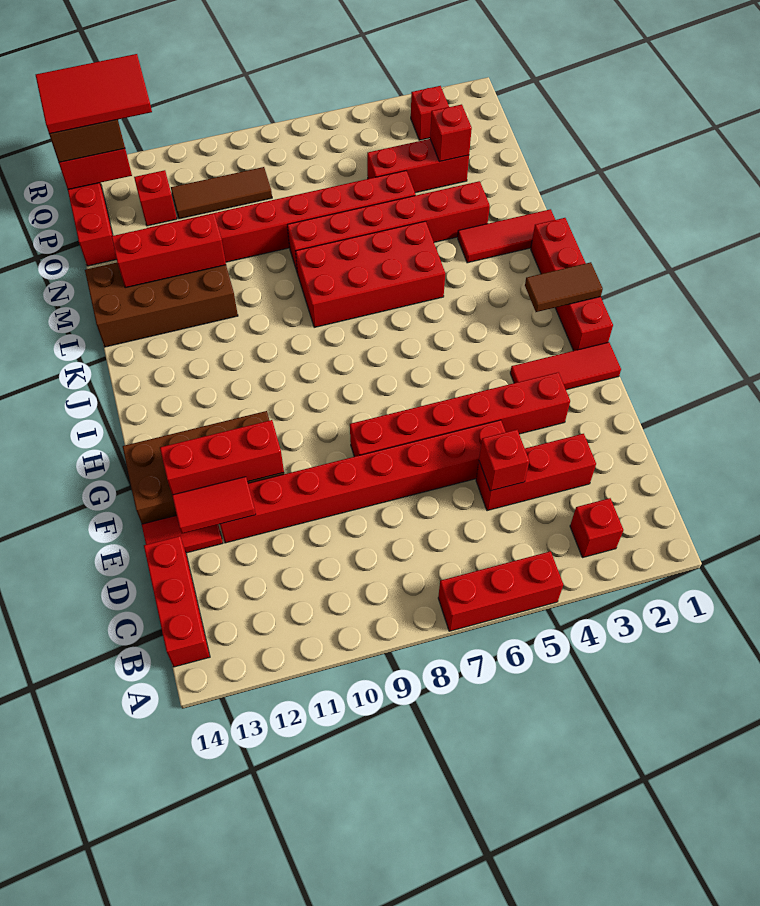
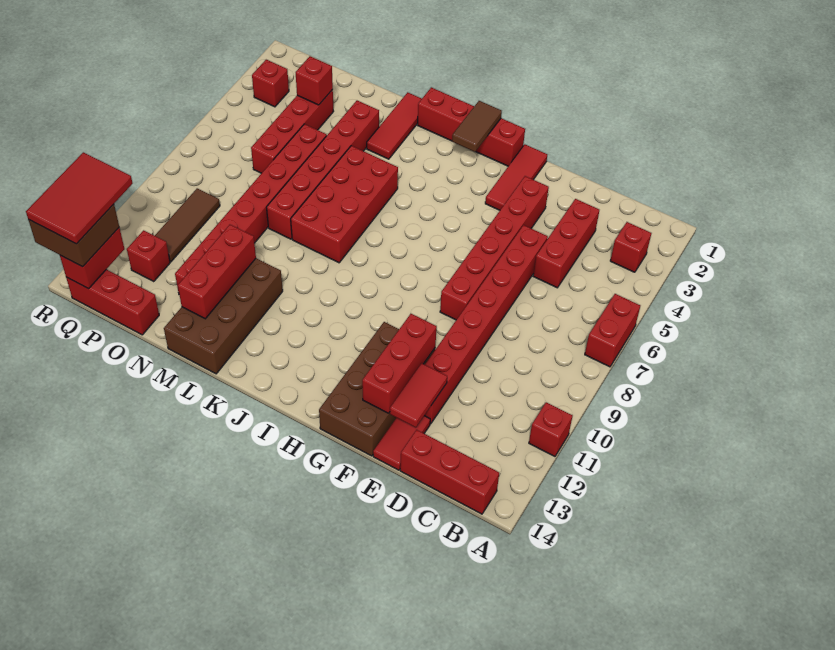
red brick A5:A7 level 1 -> red brick A6:A7 level 1
red brick D5 level 2 -> red brick A11 level 1
red brick O3:O5 level 1 -> red brick O3:O6 level 1

